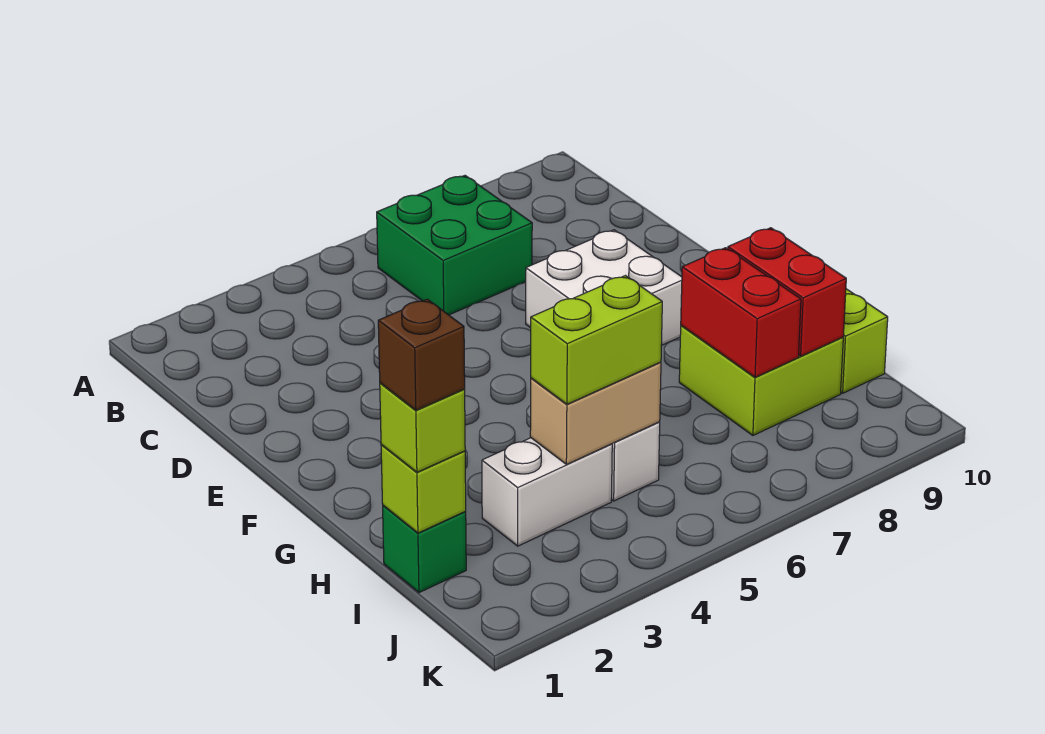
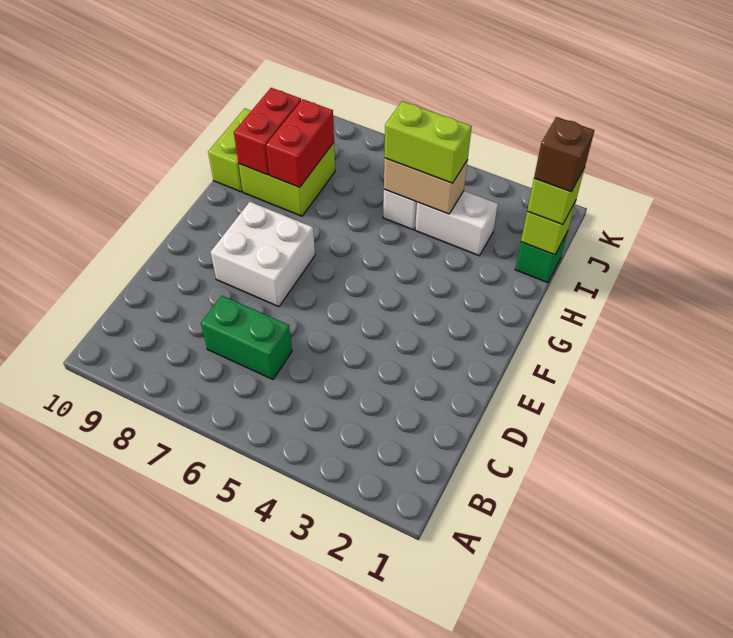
green brick B6:C7 level 1 -> green brick C6:C7 level 1

